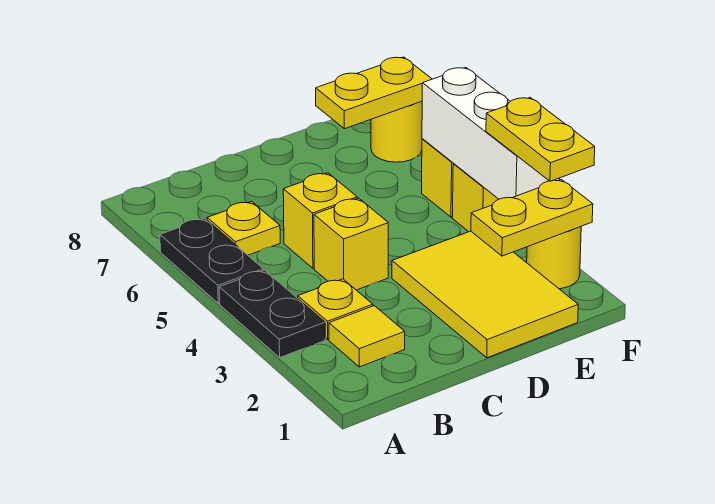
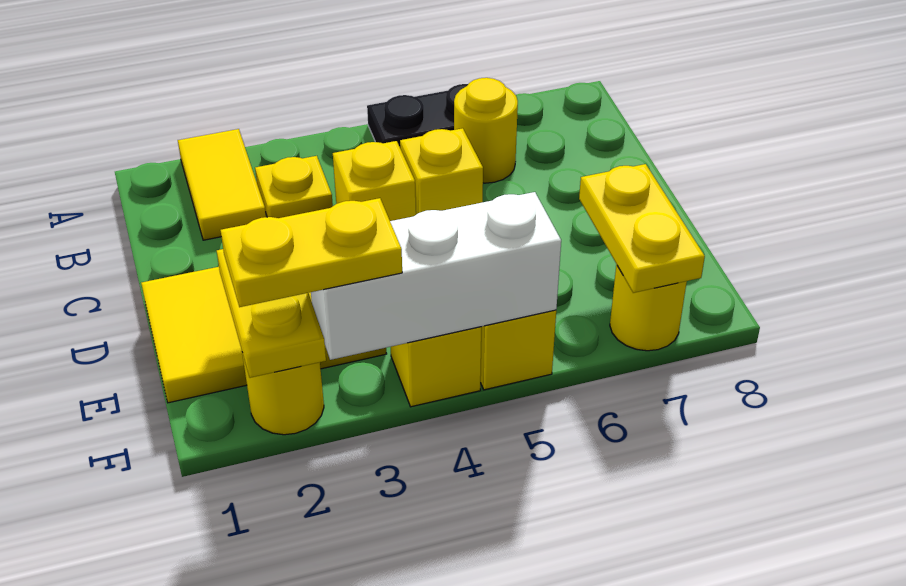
black plate A3:A4 level 1 -> none
yellow tile B2 level 1 -> yellow tile A2:B2 level 1
yellow plate B6 level 1 -> yellow round brick B6 level 1

